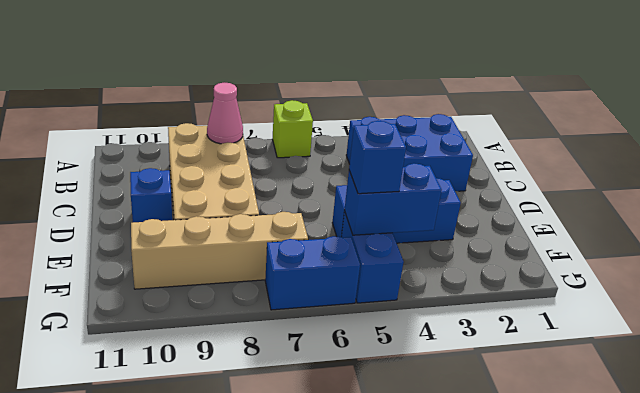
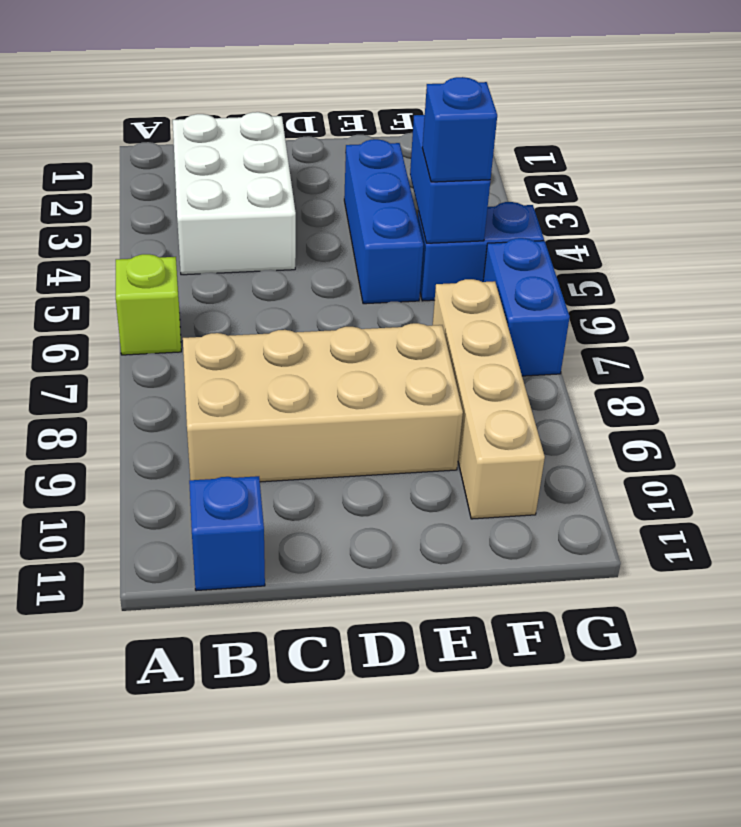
blue brick B2:C4 level 1 -> white brick B2:C4 level 1
pink cone B8 level 2 -> none
blue brick D10 level 1 -> blue brick B11 level 1

